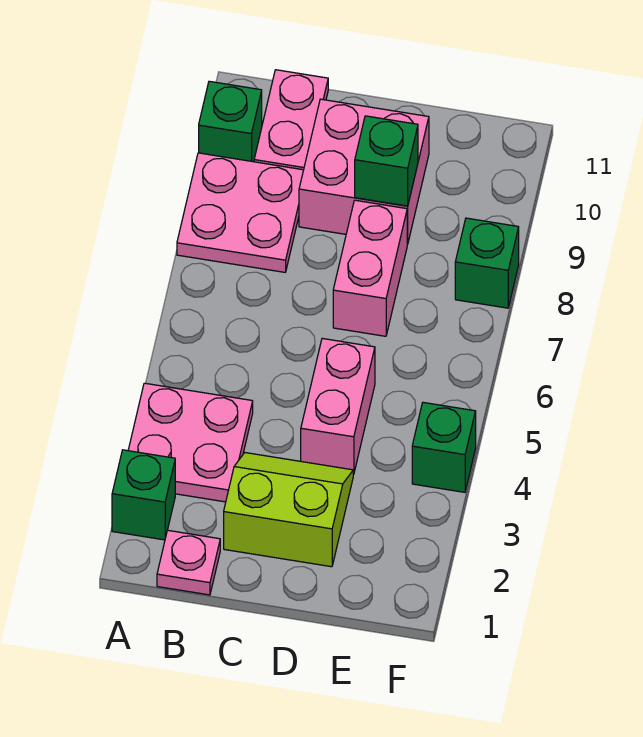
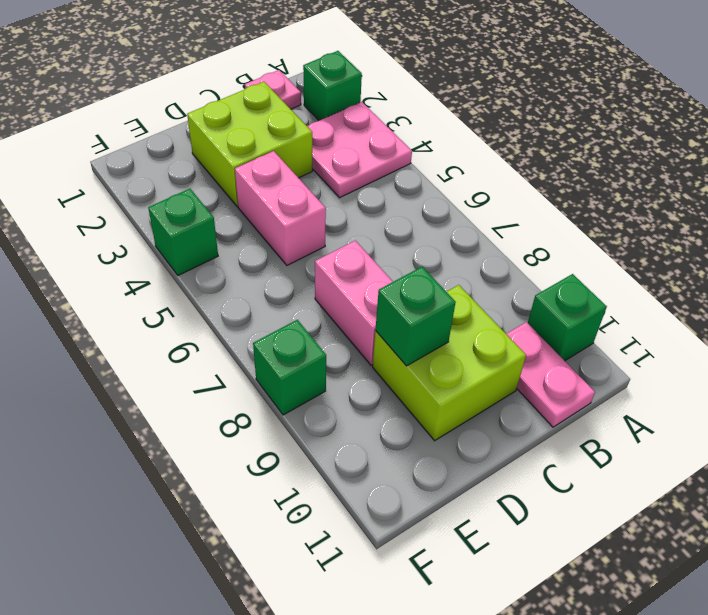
pink plate A8:B9 level 1 -> none
lime slope C2:D3 level 1 top 2 -> lime brick C2:D3 level 1
pink brick C9:D10 level 1 -> lime brick C9:D10 level 1

